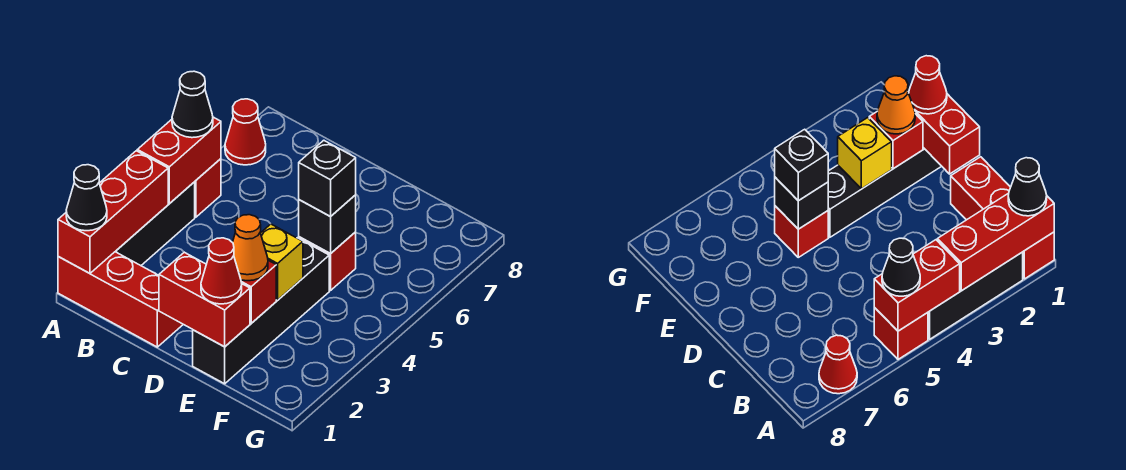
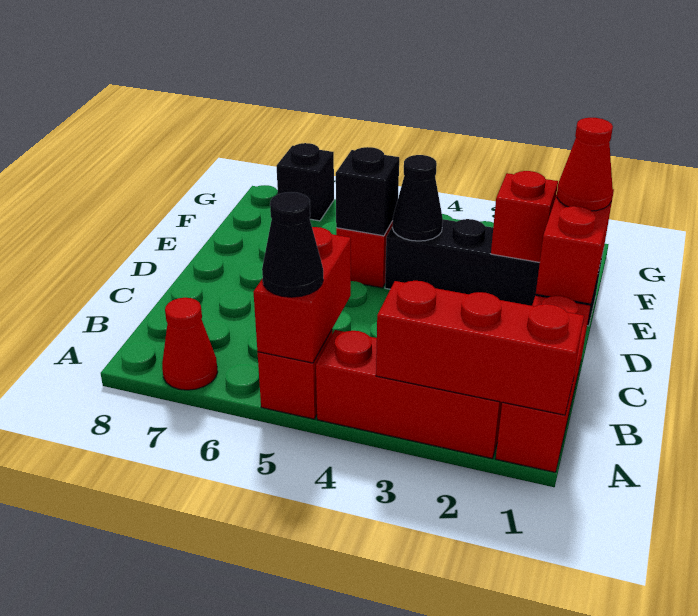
black cone A1 level 3 -> black cone E4 level 2
black brick A2:A4 level 1 -> red brick A2:A4 level 1
red brick A4:A5 level 2 -> red brick A5:B5 level 2
orange cone E2 level 3 -> none
yellow brick E3 level 2 -> none
black brick E5 level 3 -> black brick G7 level 1

